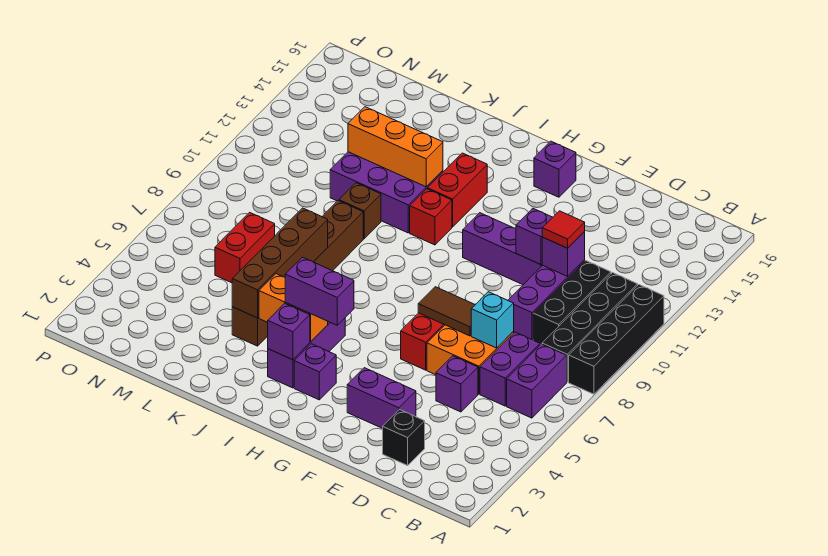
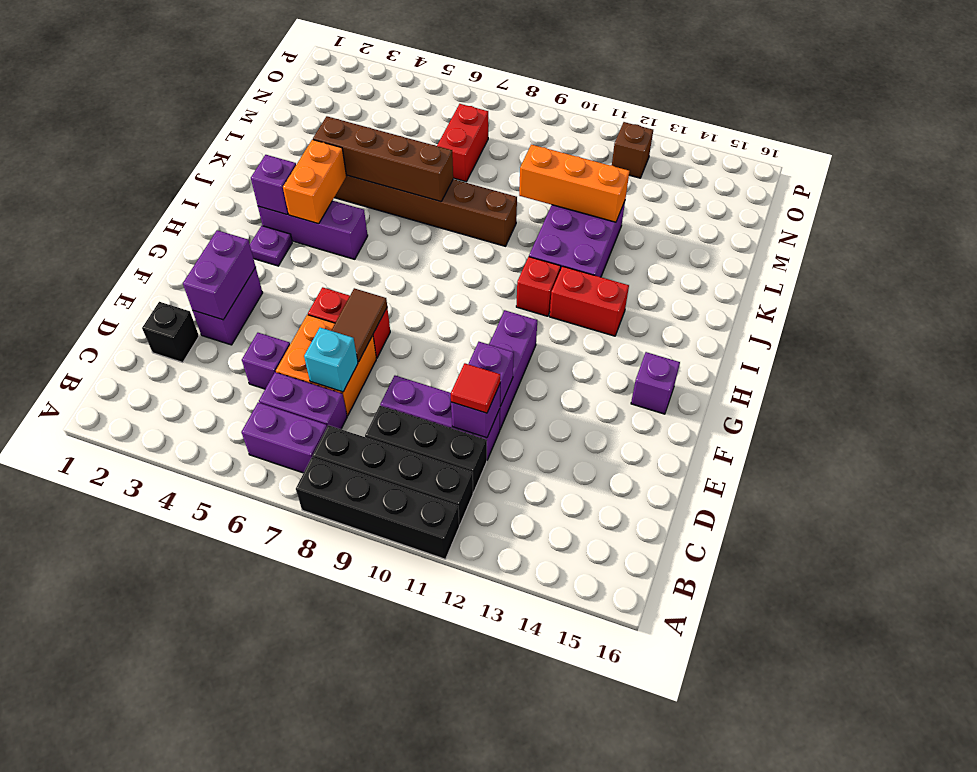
purple brick H3 level 1 -> purple plate H3 level 1
purple brick H4:I4 level 3 -> purple brick E3:F3 level 2
orange brick J12:L12 level 2 -> orange brick L10:L12 level 2
brown brick K10 level 1 -> brown brick O12 level 1
red brick M6:M7 level 1 -> red brick M7:N7 level 1

